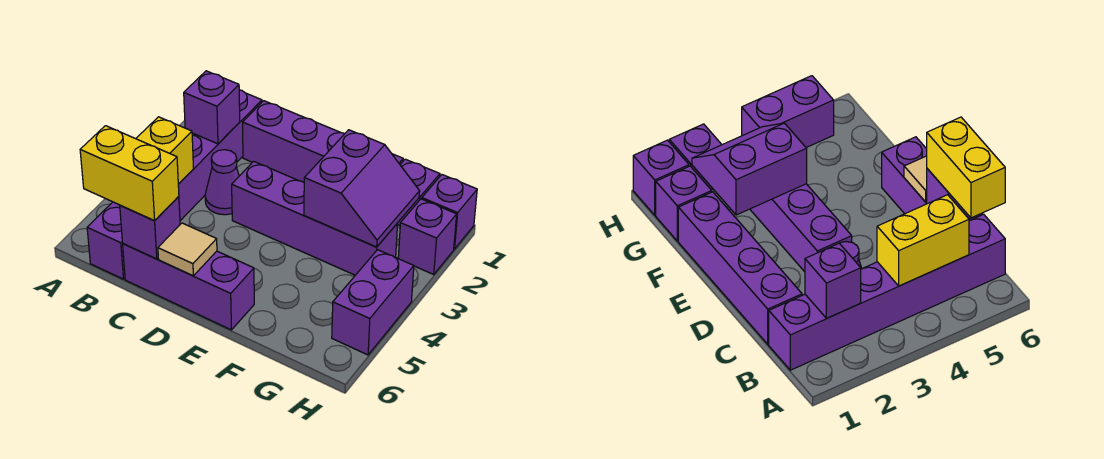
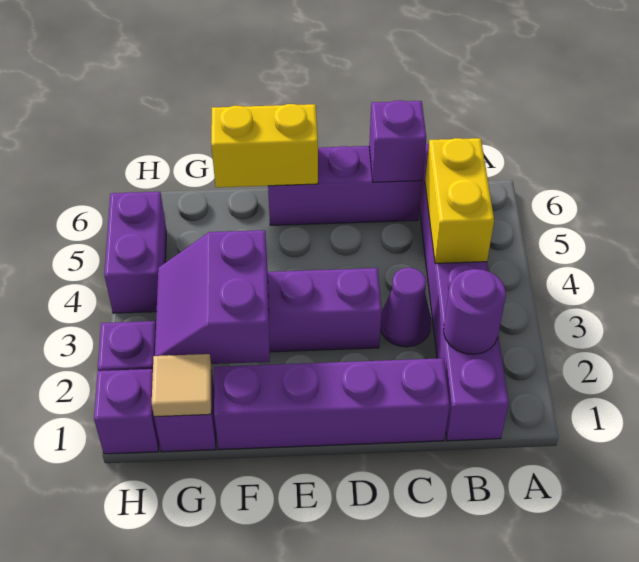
purple brick B2 level 2 -> purple round brick B2 level 2
yellow brick B6:C6 level 3 -> yellow brick E6:F6 level 2
tan tile D6 level 2 -> tan tile G1 level 2

